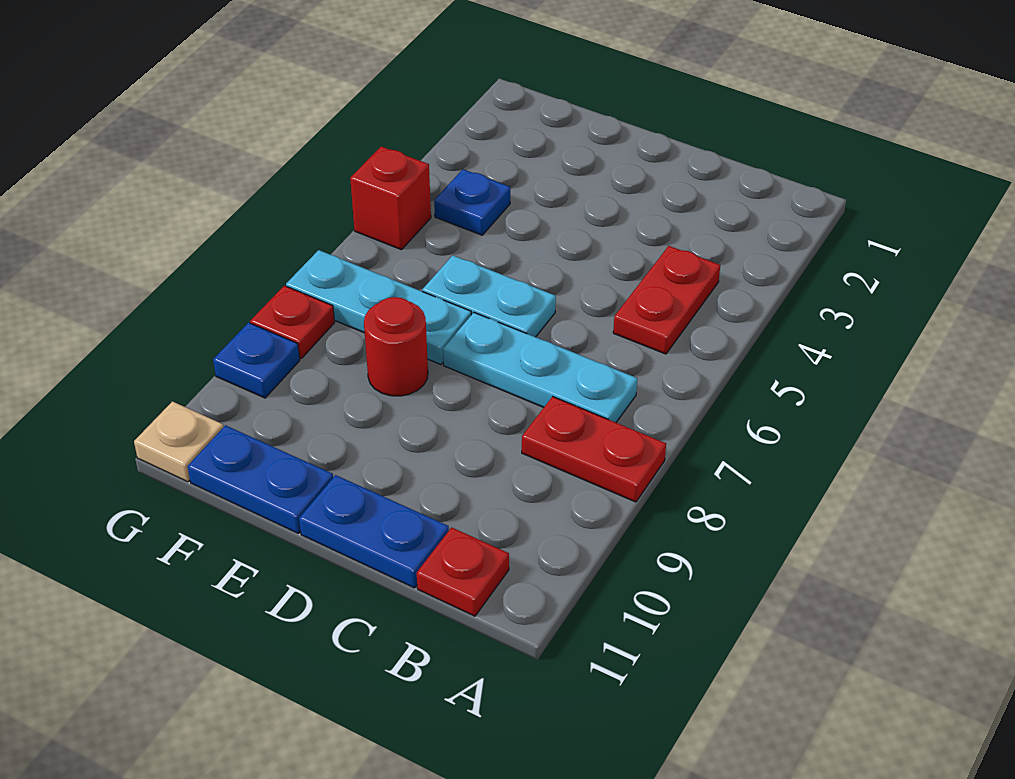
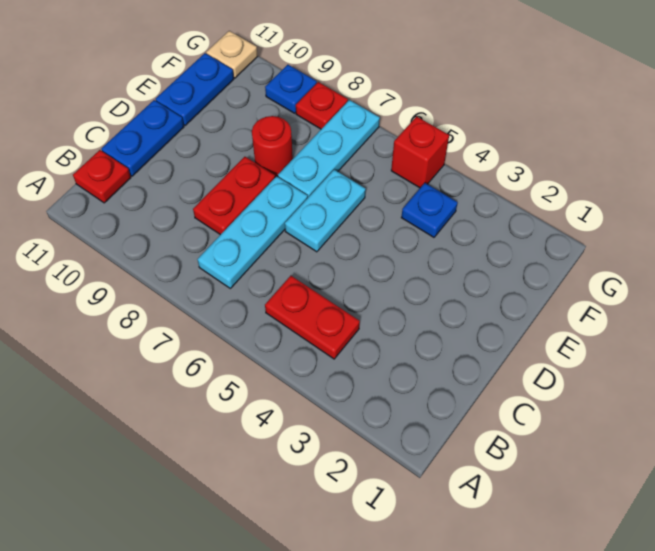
red plate A8:B8 level 1 -> red plate C8:D8 level 1

